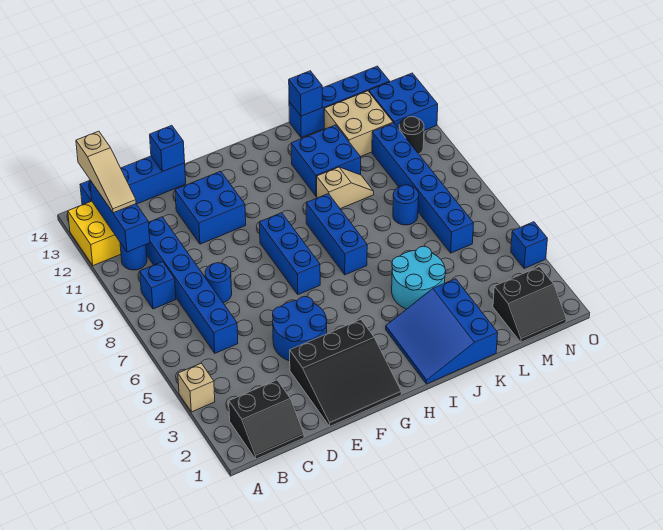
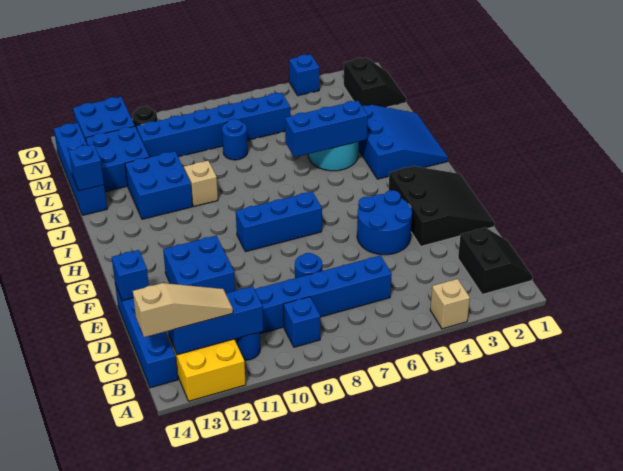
blue slope I1:K3 level 1 top K -> blue slope I1:K3 level 1 top 3
blue brick I7:I9 level 1 -> blue brick J4:J6 level 2
tan brick L12:M13 level 1 -> blue brick L12:M13 level 1

